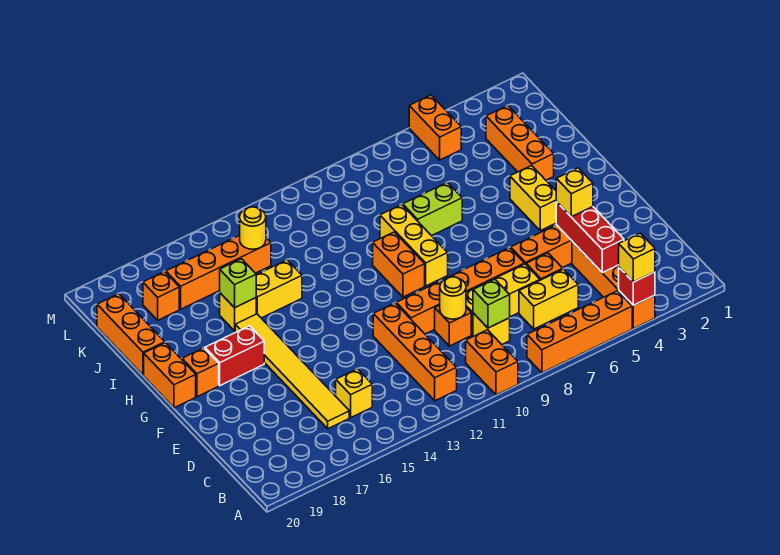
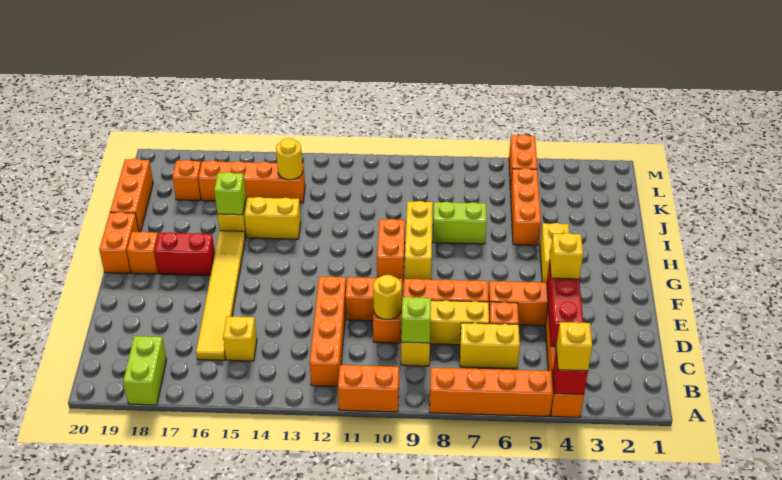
orange brick A10:B10 level 1 -> orange brick A10:A11 level 1
none -> lime brick A18:B18 level 1
orange brick I3:K3 level 1 -> orange brick I5:K5 level 1

